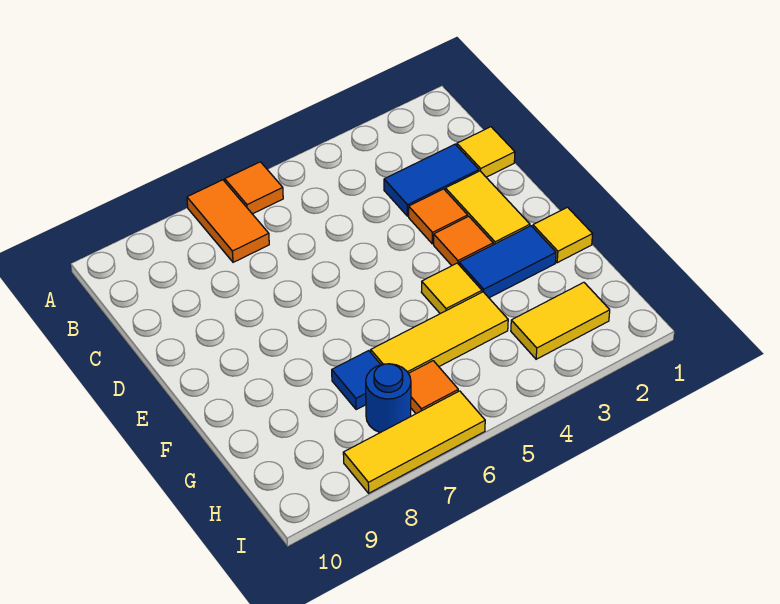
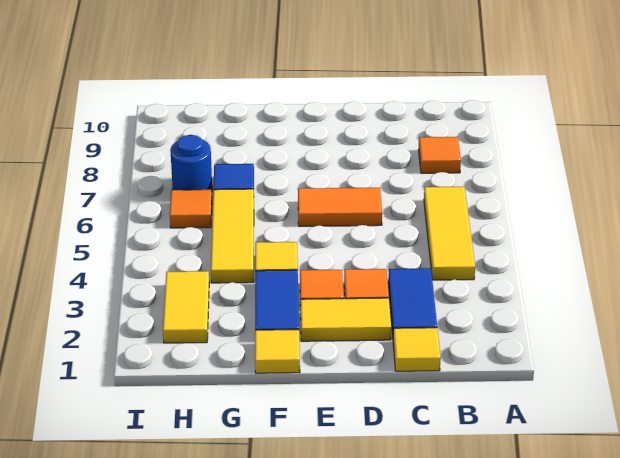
orange tile A6 level 1 -> orange tile B8 level 1
orange tile A7:B7 level 1 -> orange tile D6:E6 level 1
yellow tile I6:I8 level 1 -> yellow tile B4:B6 level 1

